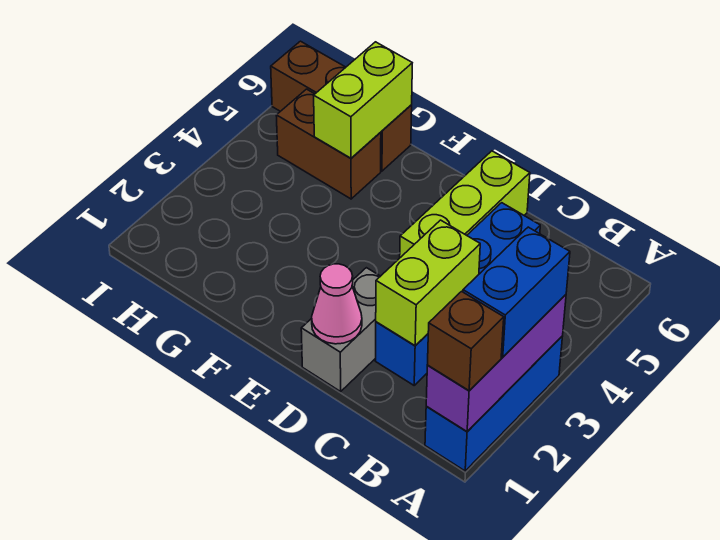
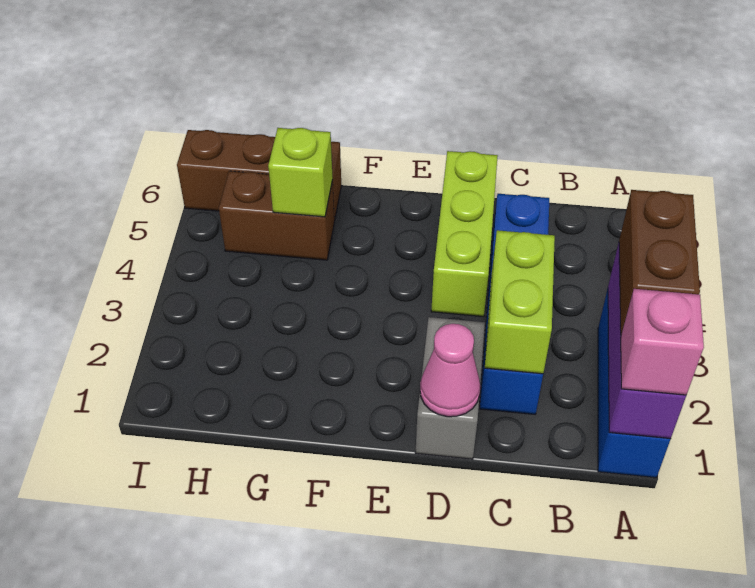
brown brick A1 level 3 -> pink brick A1 level 3
blue brick A2:A3 level 3 -> brown brick A2:A3 level 3
lime brick G5:G6 level 2 -> lime brick G5 level 2

